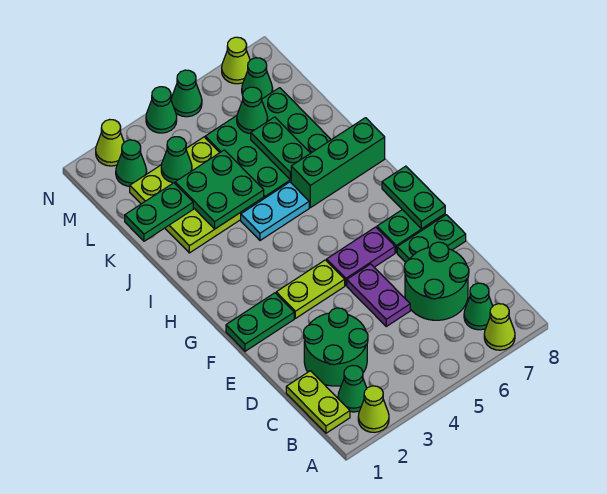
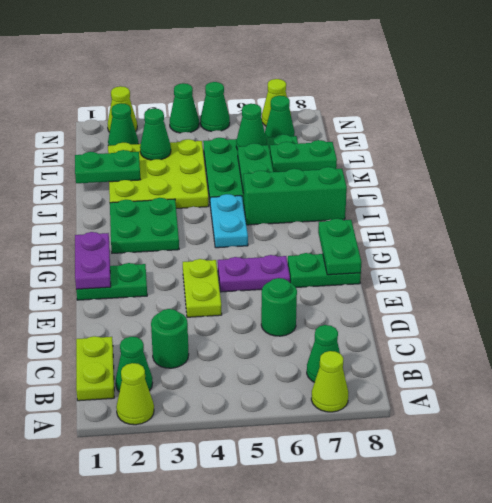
green round brick C2:D3 level 1 -> green round brick C3 level 1
green round brick C6:D7 level 1 -> green round brick D6 level 1
purple plate D5:E5 level 1 -> purple plate F1:G1 level 2
green plate E7:E8 level 1 -> green plate K7:K8 level 2
lime plate F3:F4 level 1 -> lime plate E4:F4 level 1
cyan plate I4:I5 level 1 -> cyan plate H5:I5 level 1
green plate J3:K4 level 2 -> green plate H2:I3 level 1

